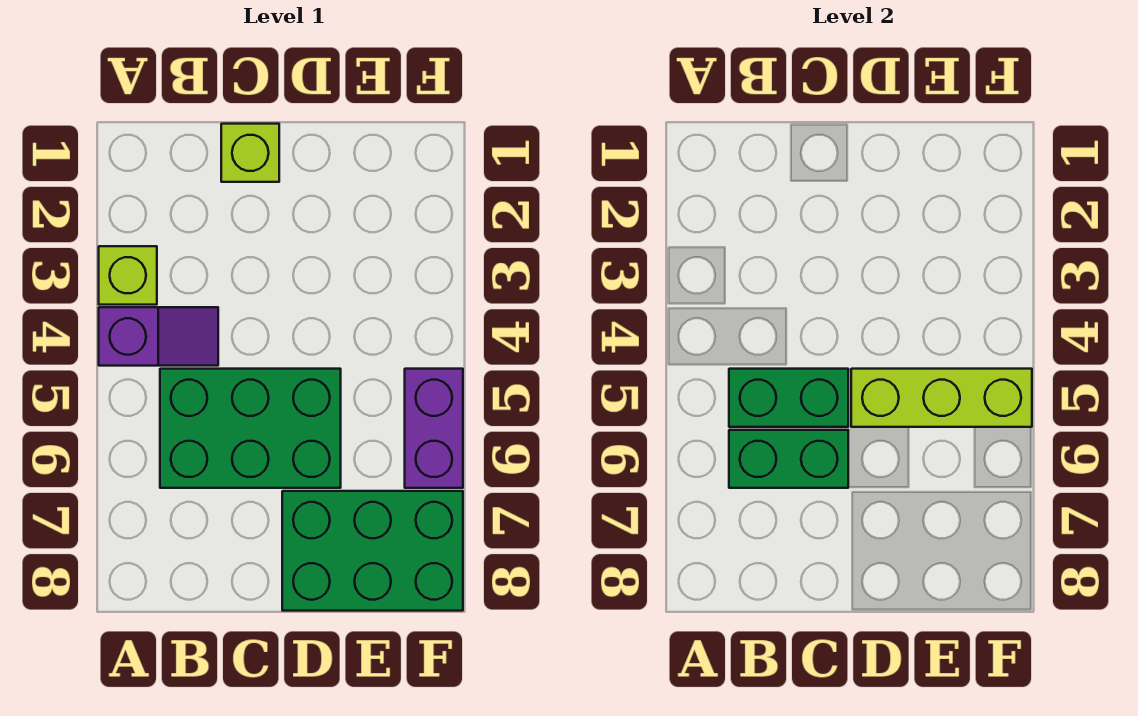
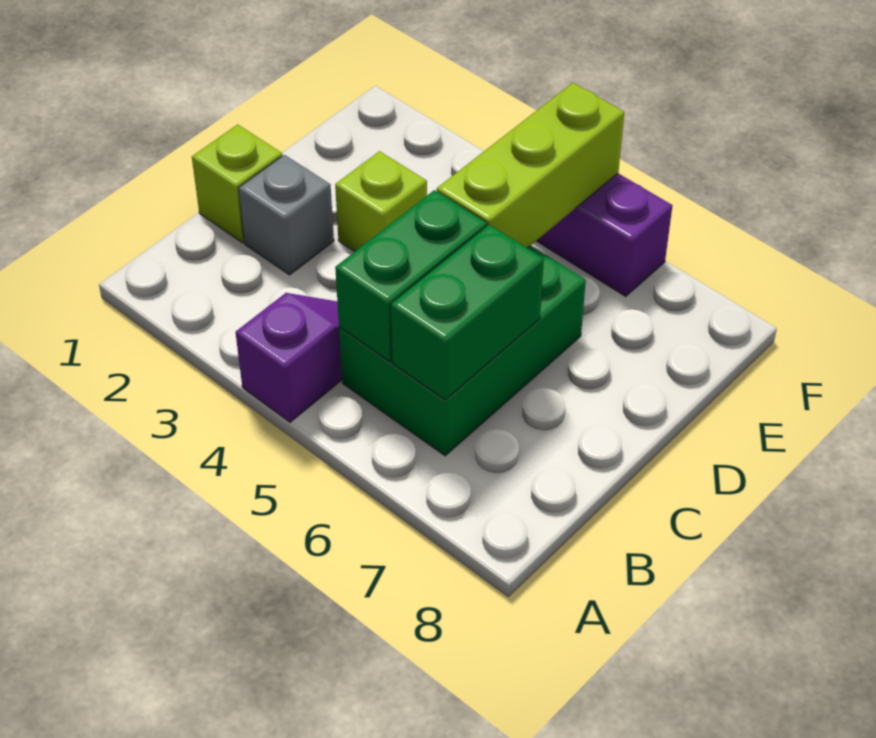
lime brick A3 level 1 -> lime brick D3 level 1
none -> grey brick C2 level 1
green brick D7:F8 level 1 -> none

